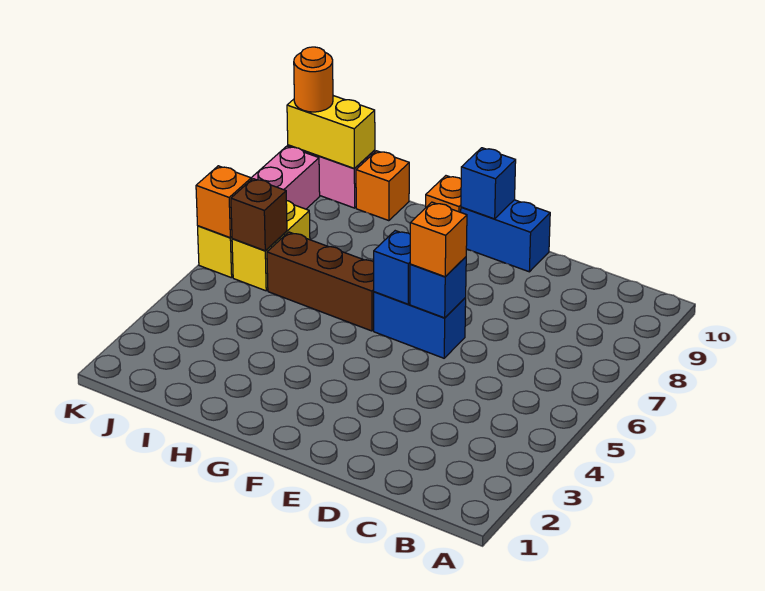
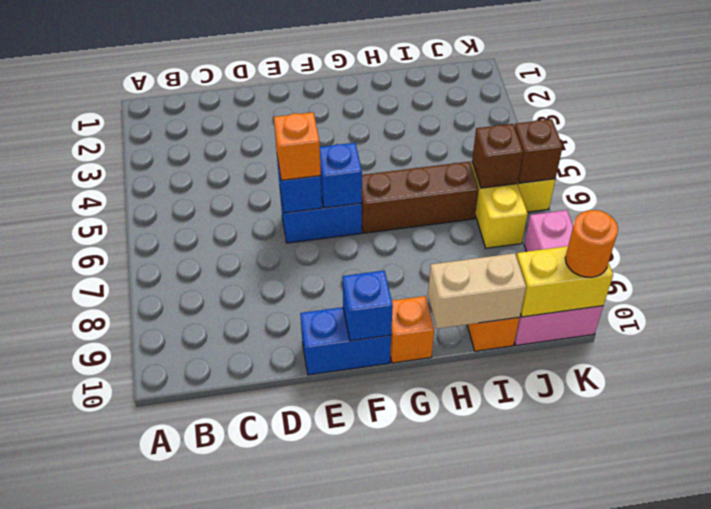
none -> tan brick H10:I10 level 2
orange brick K6 level 2 -> brown brick K6 level 2

